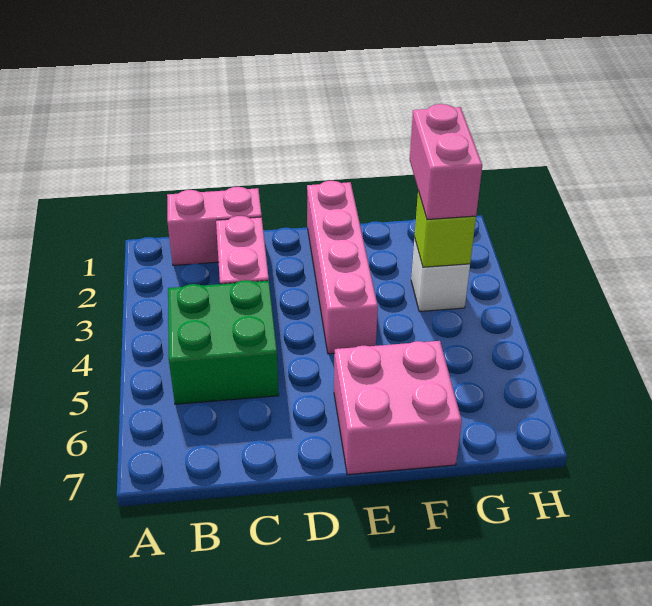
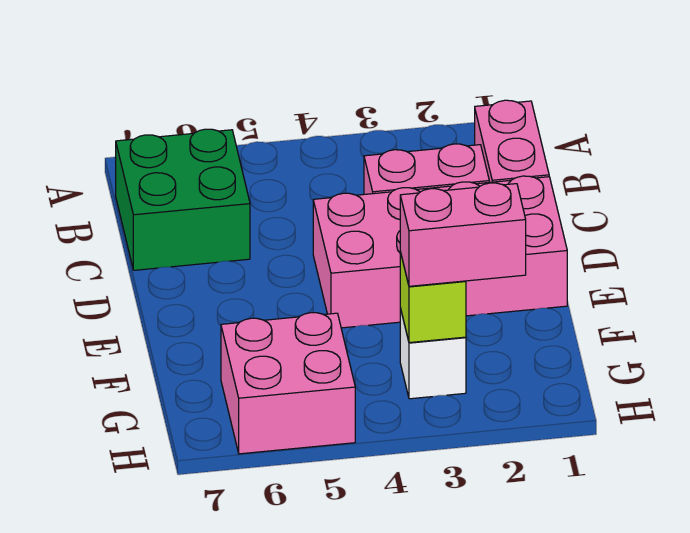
green brick B4:C5 level 1 -> green brick B6:C7 level 1
pink brick E1:E4 level 1 -> pink brick D1:E4 level 1
pink brick E6:F7 level 1 -> pink brick G5:H6 level 1

